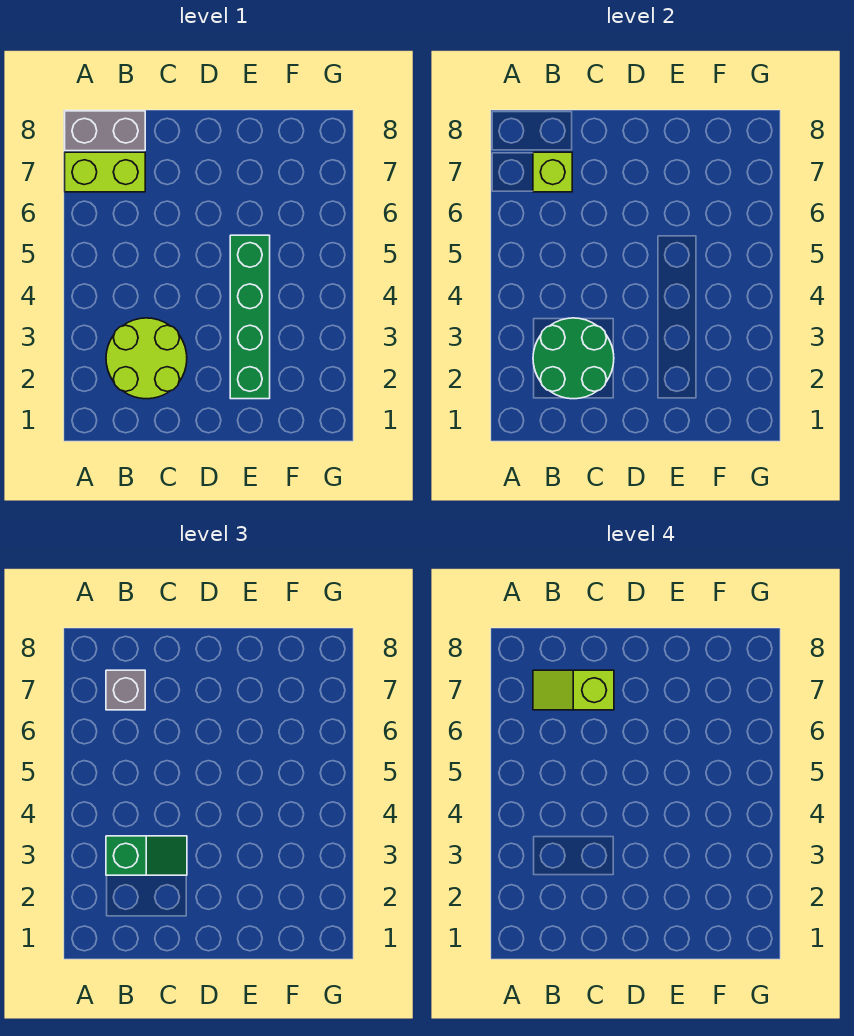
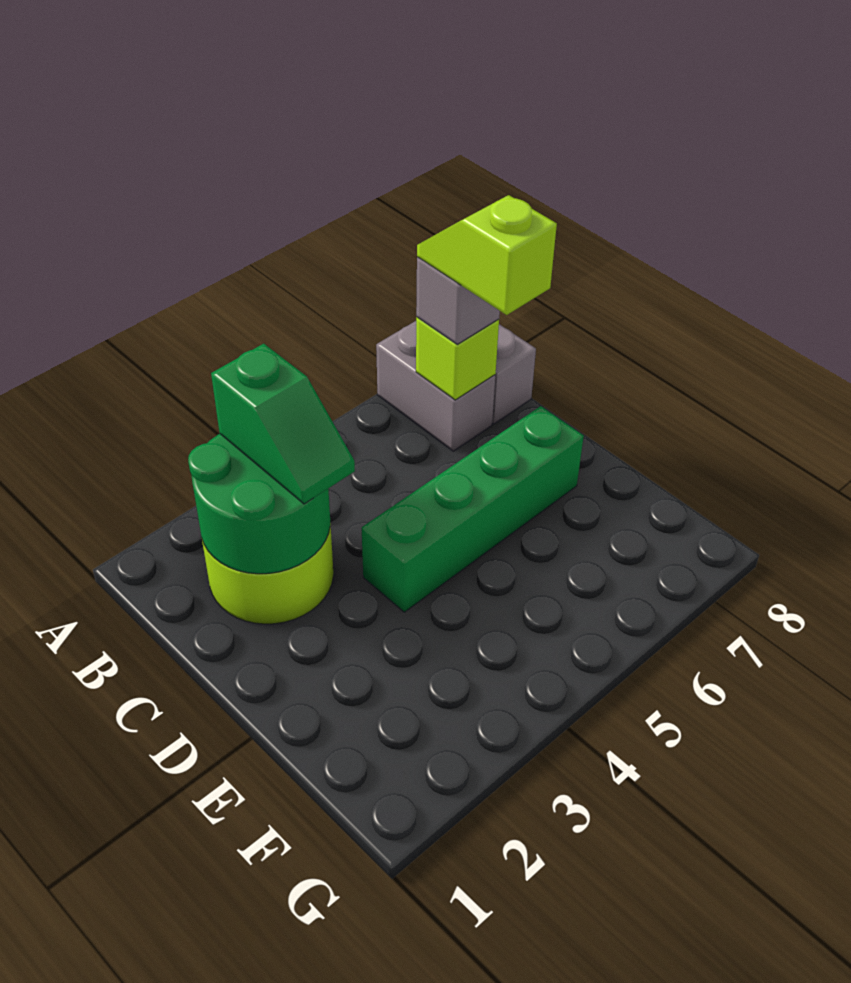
lime brick A7:B7 level 1 -> grey brick A7:B7 level 1
green brick E2:E5 level 1 -> green brick D4:D7 level 1

